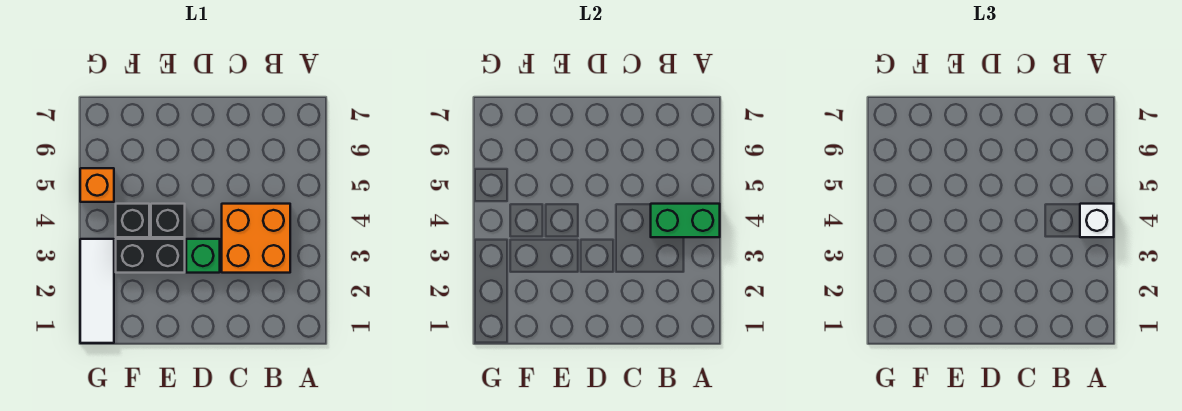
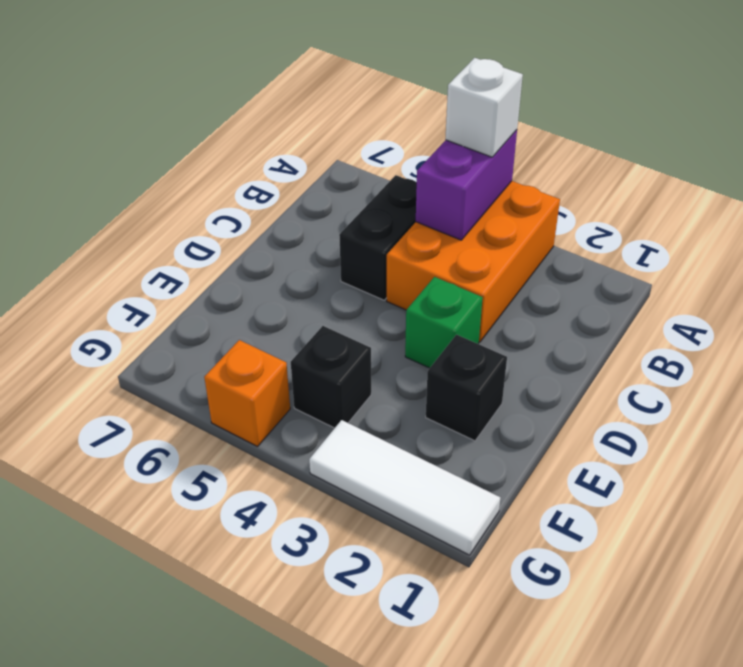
green brick A4:B4 level 2 -> purple brick A4:B4 level 2
orange brick B3:C4 level 1 -> orange brick A3:C4 level 1
black brick E3:F3 level 1 -> black brick B5:C5 level 1
black brick E4 level 1 -> black brick E2 level 1

